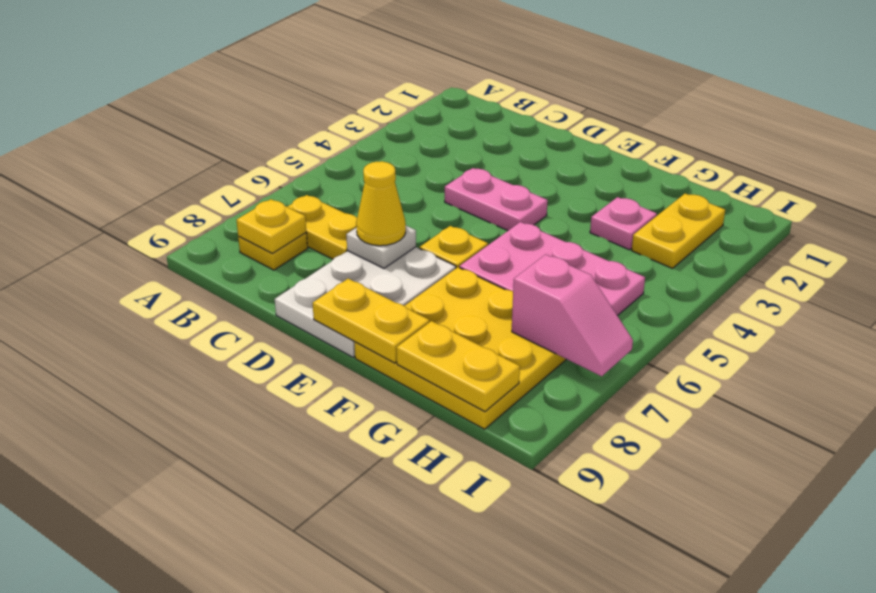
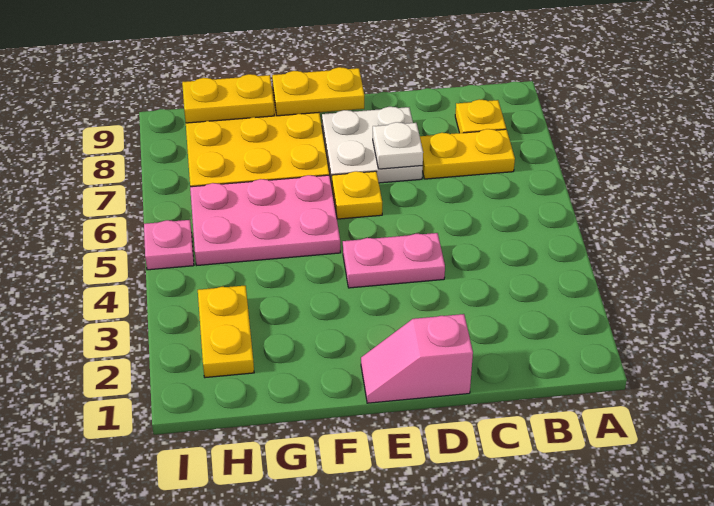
yellow plate B8 level 2 -> none
white plate D7:E9 level 1 -> white plate D7:E8 level 1
yellow cone D7 level 3 -> none
pink plate G3 level 1 -> pink plate I5 level 1
pink slope H7:I7 level 2 top H -> pink slope D1:E1 level 1 top D

